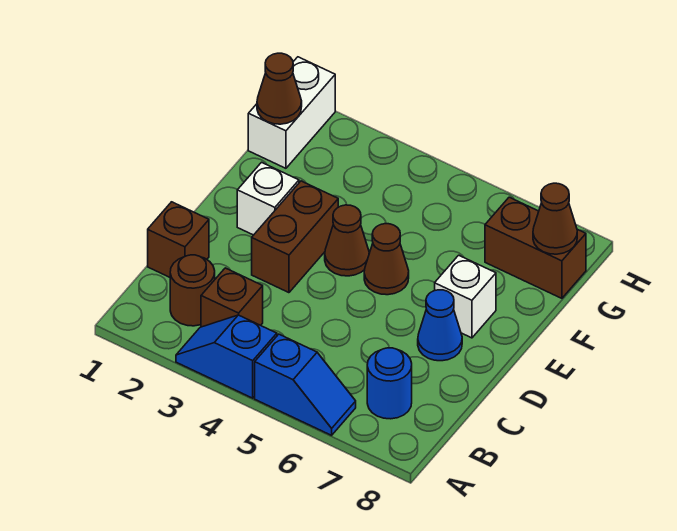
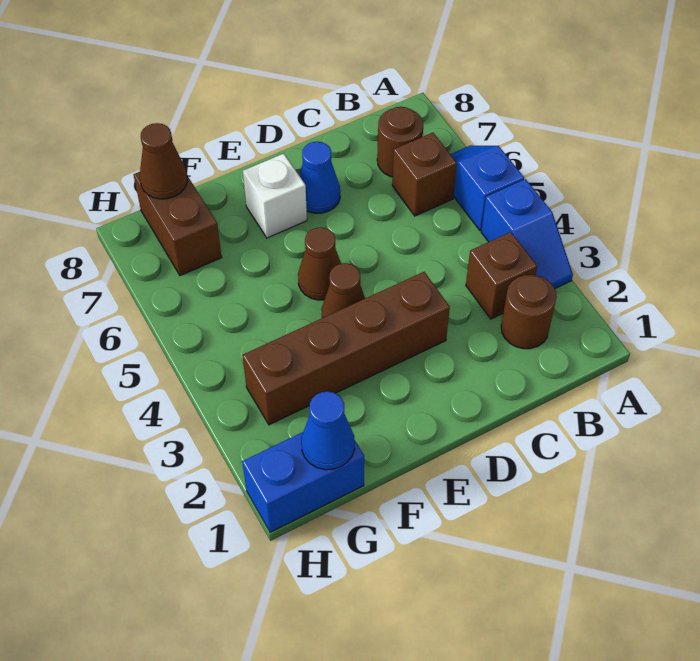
blue round brick B7 level 1 -> brown round brick B7 level 1
brown brick C1 level 1 -> brown brick B6 level 1
brown brick D3:E3 level 1 -> brown brick D3:G3 level 1
white brick E2 level 1 -> none
white brick G1:H1 level 1 -> blue brick G1:H1 level 1
brown cone G1 level 2 -> blue cone G1 level 2

